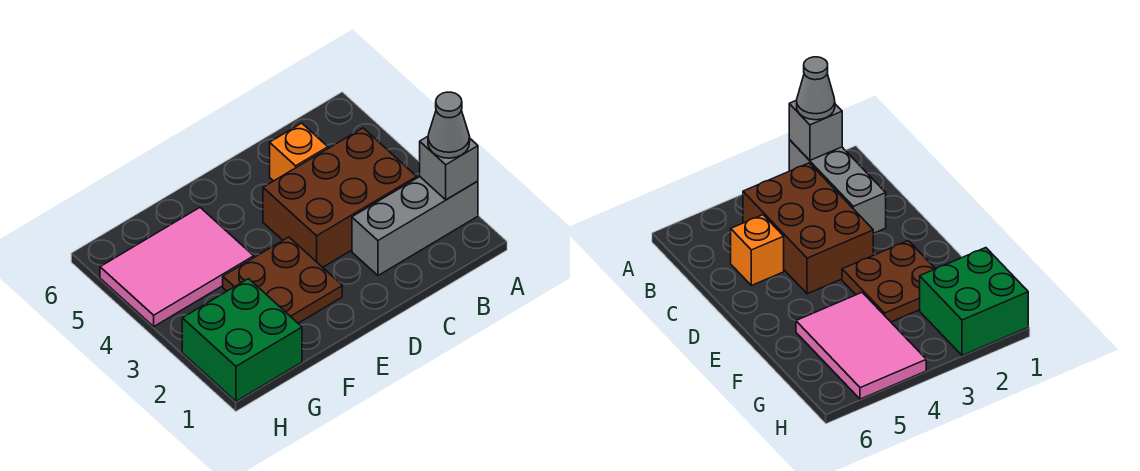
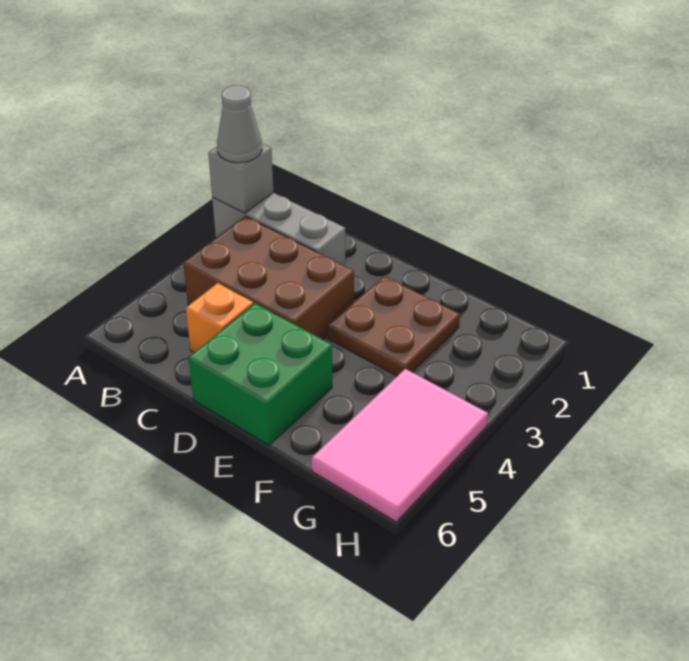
pink tile F4:H5 level 1 -> pink tile G4:H6 level 1
green brick G1:H2 level 1 -> green brick D5:E6 level 1

